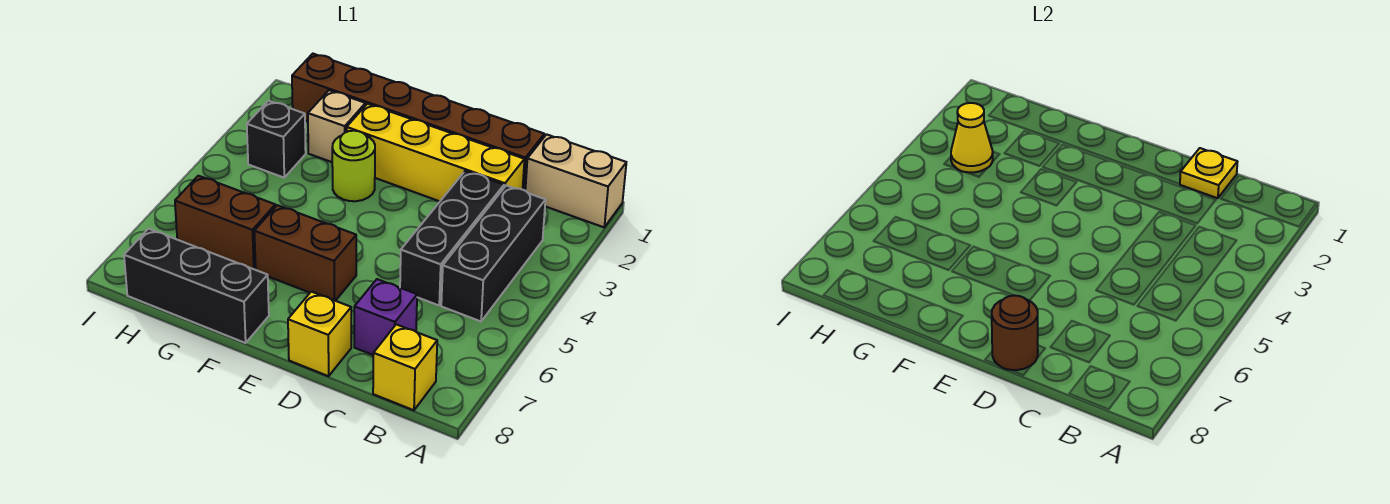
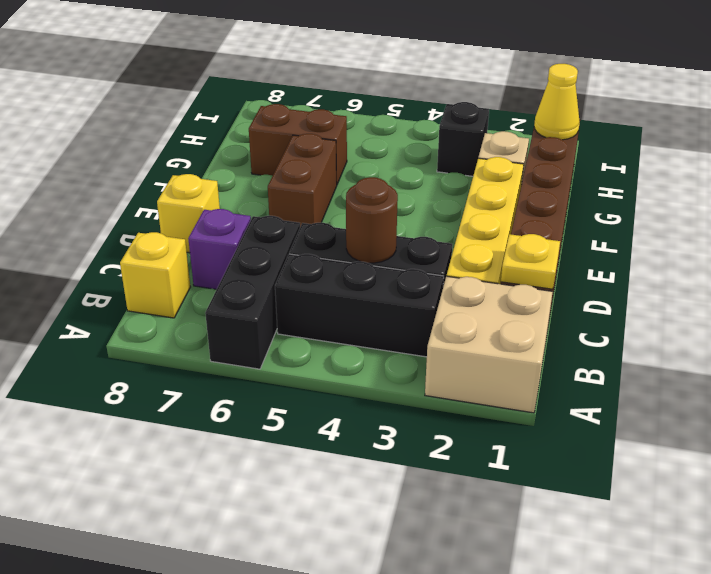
tan brick A1:B1 level 1 -> tan brick A1:B2 level 1
brown round brick D8 level 2 -> brown round brick C4 level 2
lime round brick F3 level 1 -> none
black brick F8:H8 level 1 -> black brick A6:C6 level 1
brown brick G6:H6 level 1 -> brown brick G6:G7 level 1
yellow cone H3 level 2 -> yellow cone H1 level 2

